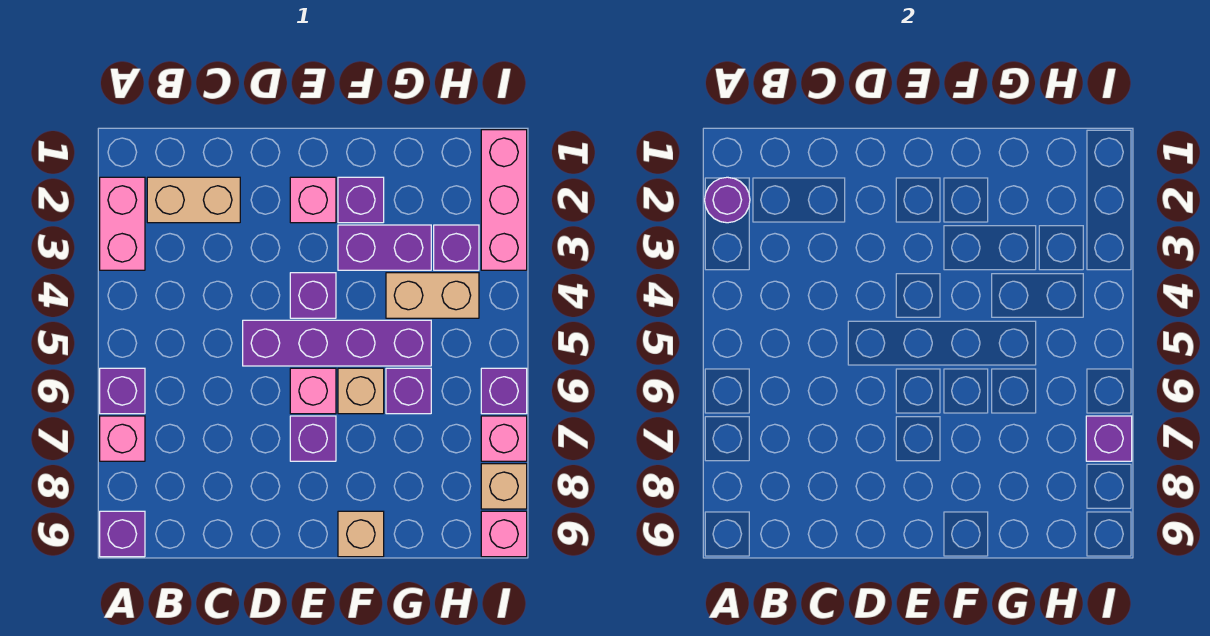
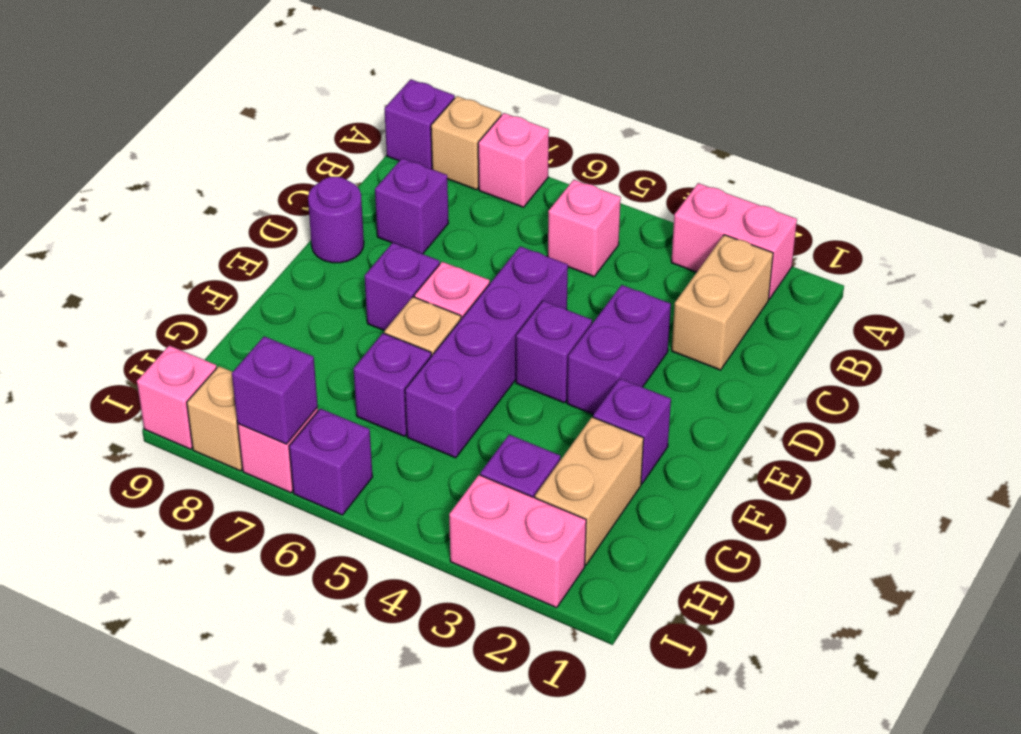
purple round brick A2 level 2 -> purple round brick D9 level 1
purple brick A6 level 1 -> purple brick C8 level 1
pink brick E2 level 1 -> pink brick B5 level 1
purple brick F3:G3 level 1 -> purple brick D3:E3 level 1
tan brick F9 level 1 -> tan brick A8 level 1
tan brick G4:H4 level 1 -> tan brick G2:H2 level 1
pink brick I1:I3 level 1 -> pink brick I2:I3 level 1

